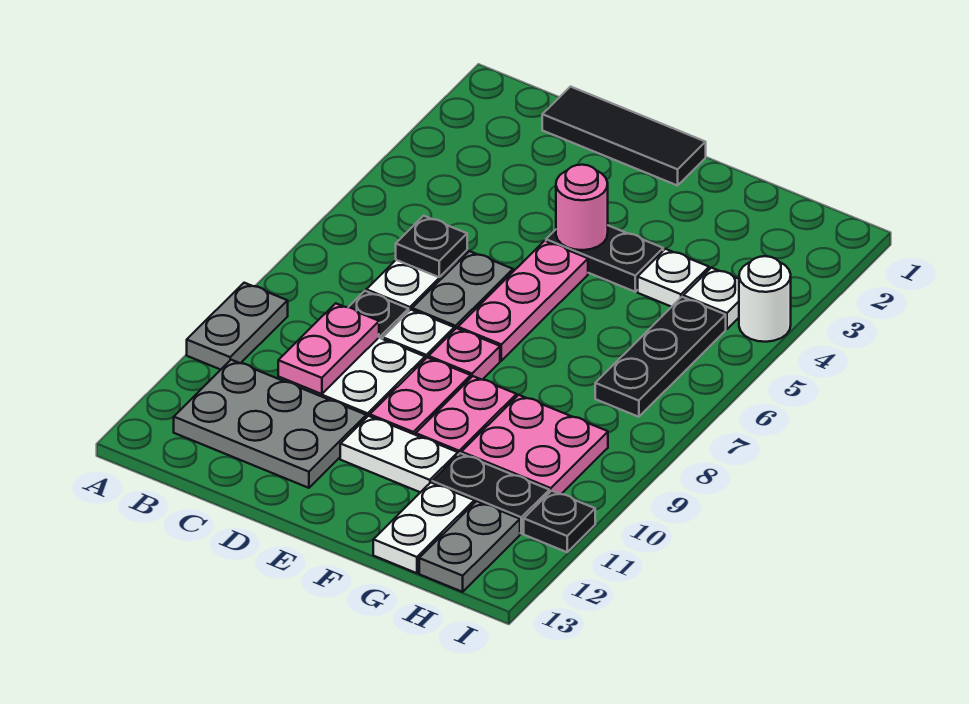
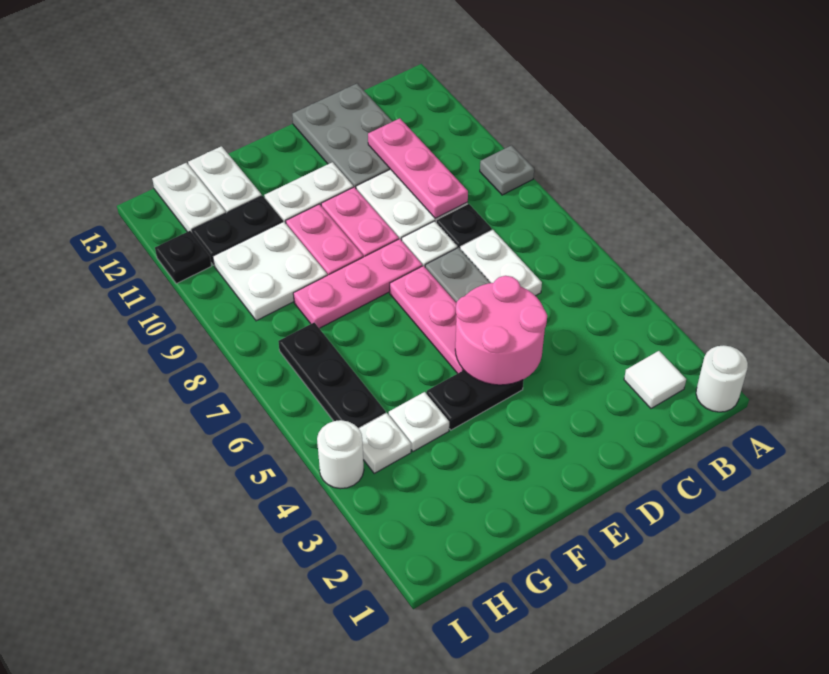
none -> white round brick A1 level 1
grey plate A9:A10 level 1 -> grey plate A9 level 1
none -> white tile B2 level 1
grey plate B11:D12 level 1 -> grey plate C11:D13 level 1
black tile C1:E1 level 1 -> none
black plate C6 level 2 -> none
pink plate C9:C10 level 2 -> pink plate C9:C11 level 2
pink round brick E4 level 2 -> pink round brick D4:E5 level 2
pink plate E8 level 1 -> pink plate E8:G8 level 1
pink plate G9:H10 level 1 -> white plate G9:H10 level 1
grey plate H12:H13 level 1 -> white plate H12:H13 level 1

